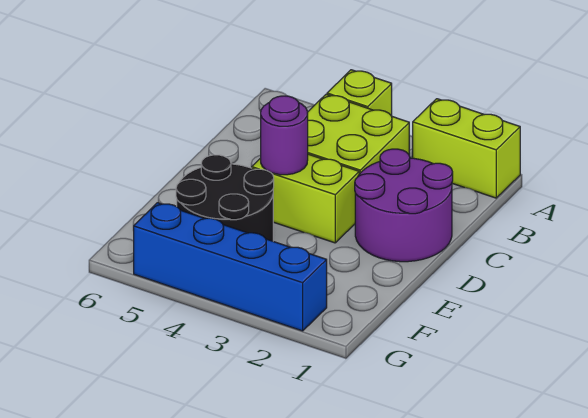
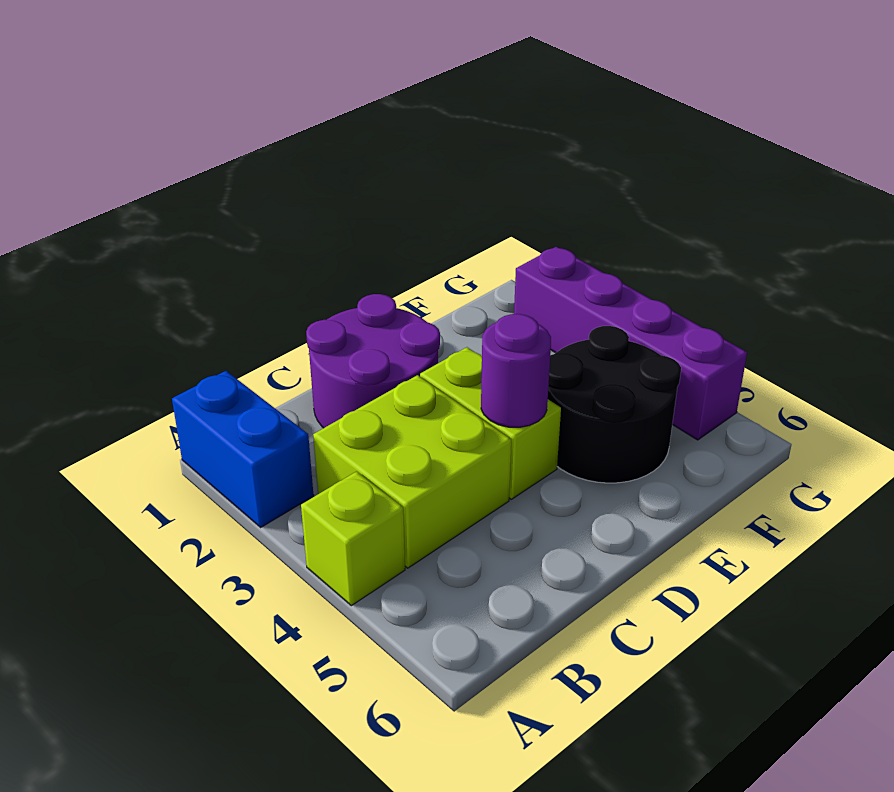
lime brick A1:A2 level 1 -> blue brick A1:A2 level 1
blue brick G2:G5 level 1 -> purple brick G2:G5 level 1

